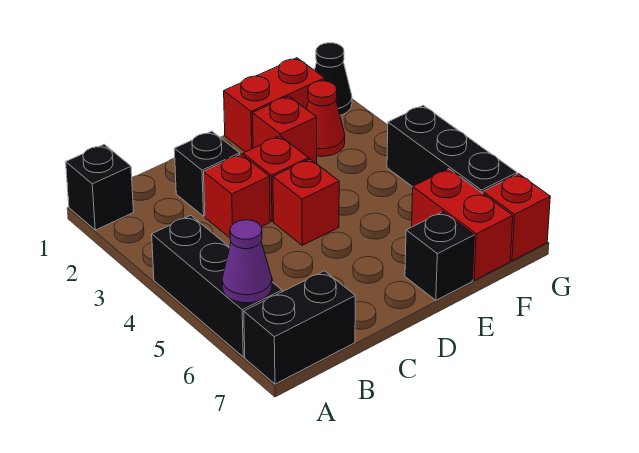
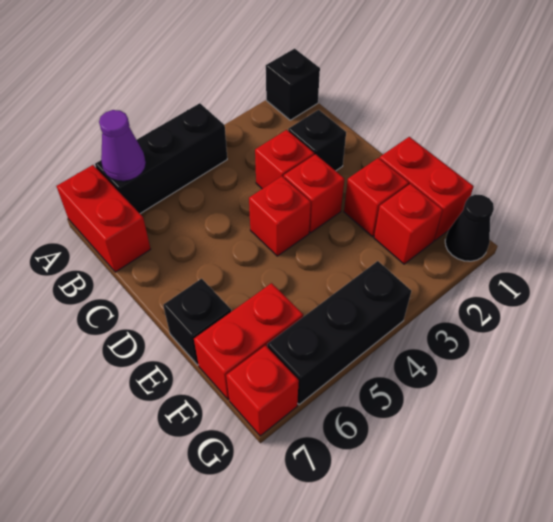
black brick A7:B7 level 1 -> red brick A7:B7 level 1
red cone F2 level 1 -> red brick F2 level 1

